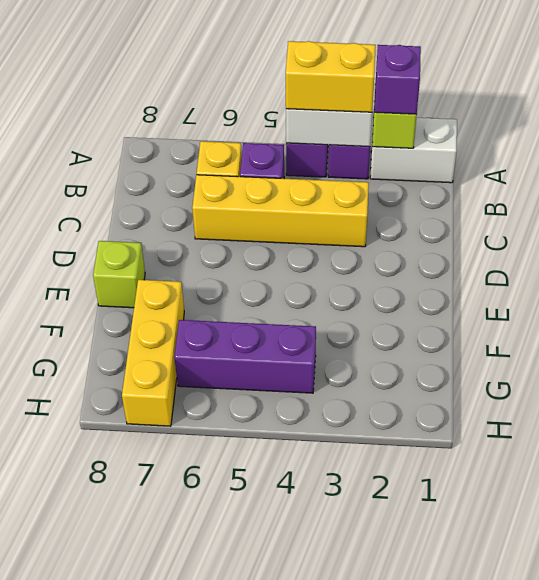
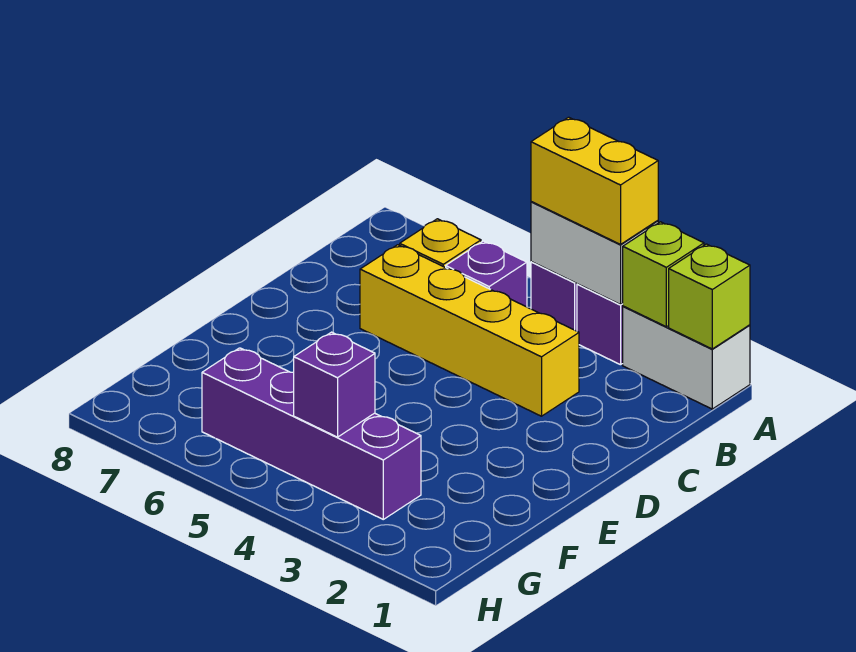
purple brick A2 level 3 -> purple brick G4 level 2
lime brick E8 level 1 -> lime brick A1 level 2
yellow brick F7:H7 level 1 -> none
purple brick G4:G6 level 1 -> purple brick G3:G6 level 1

